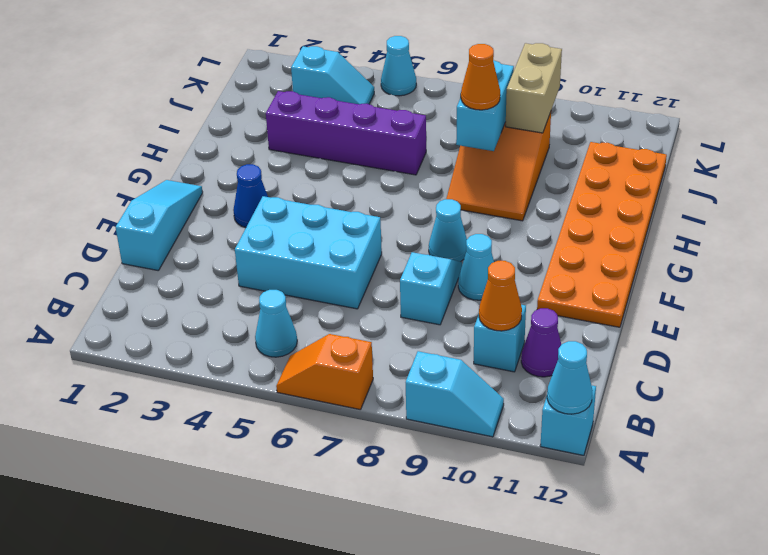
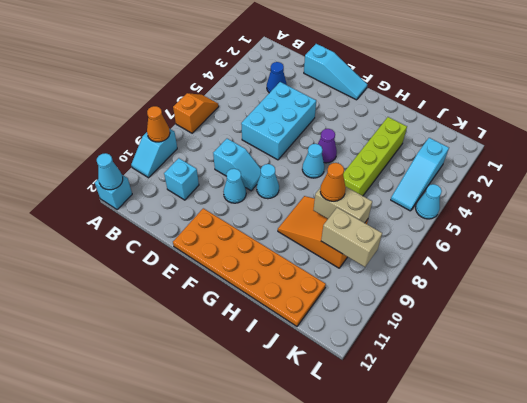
cyan cone B5 level 1 -> cyan cone G6 level 1
orange cone C10 level 2 -> orange cone A9 level 2
purple cone C11 level 1 -> purple cone G5 level 1
blue cone F3 level 1 -> blue cone C3 level 1
purple brick I3:I6 level 1 -> lime brick I3:I6 level 1
cyan brick I8:J8 level 2 -> tan brick I8:J8 level 2
cyan slope K3:K4 level 1 top 3 -> cyan slope K3:K5 level 1 top 3

